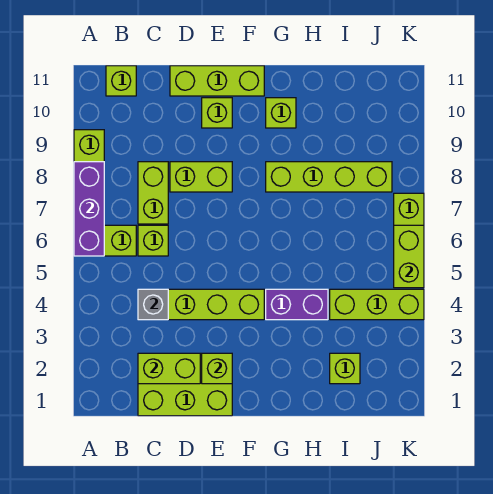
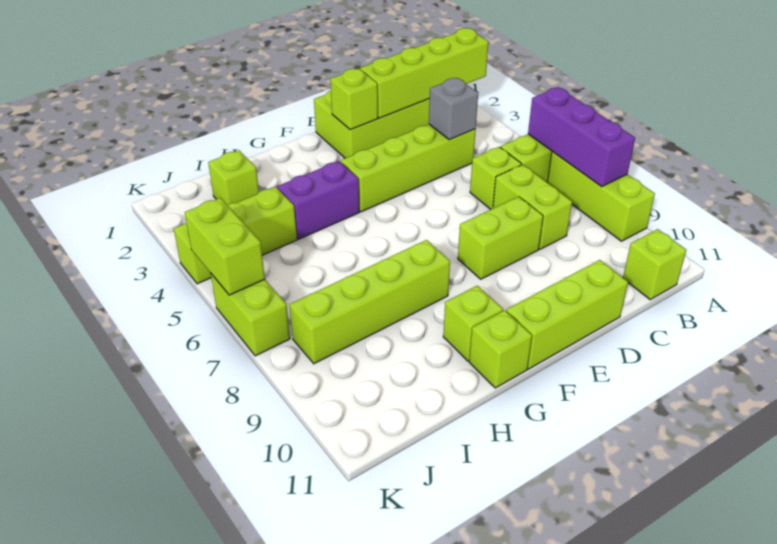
lime brick C2:D2 level 2 -> lime brick A2:D2 level 2
lime brick E10 level 1 -> lime brick G11 level 1

